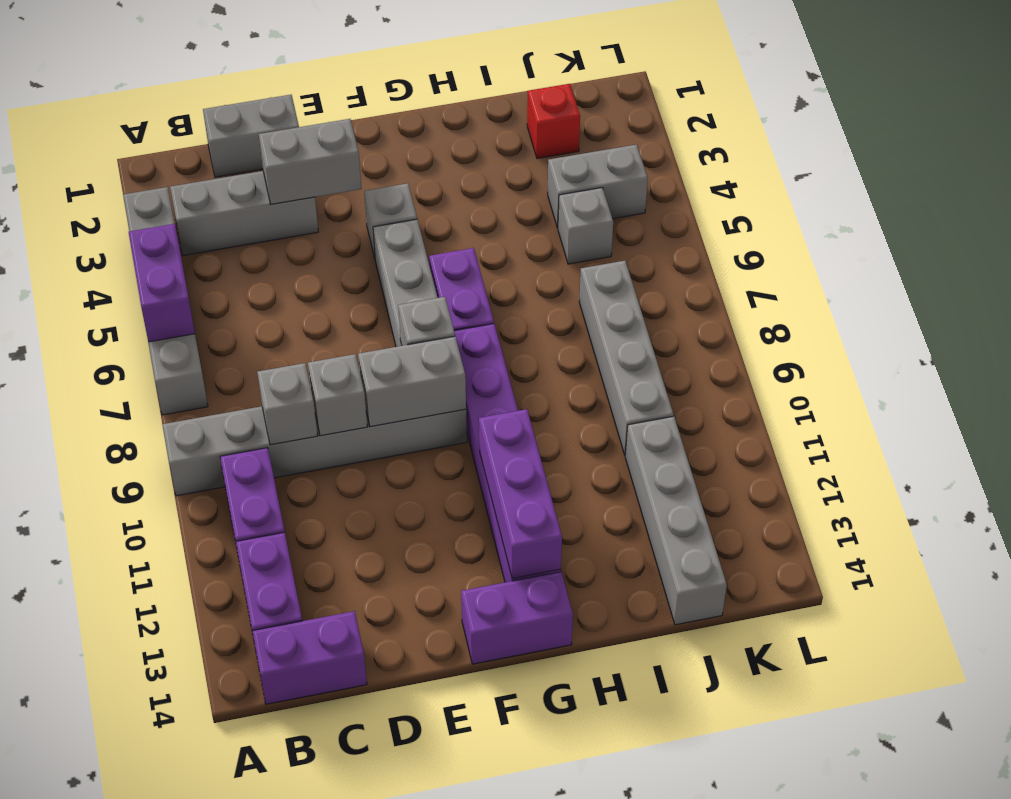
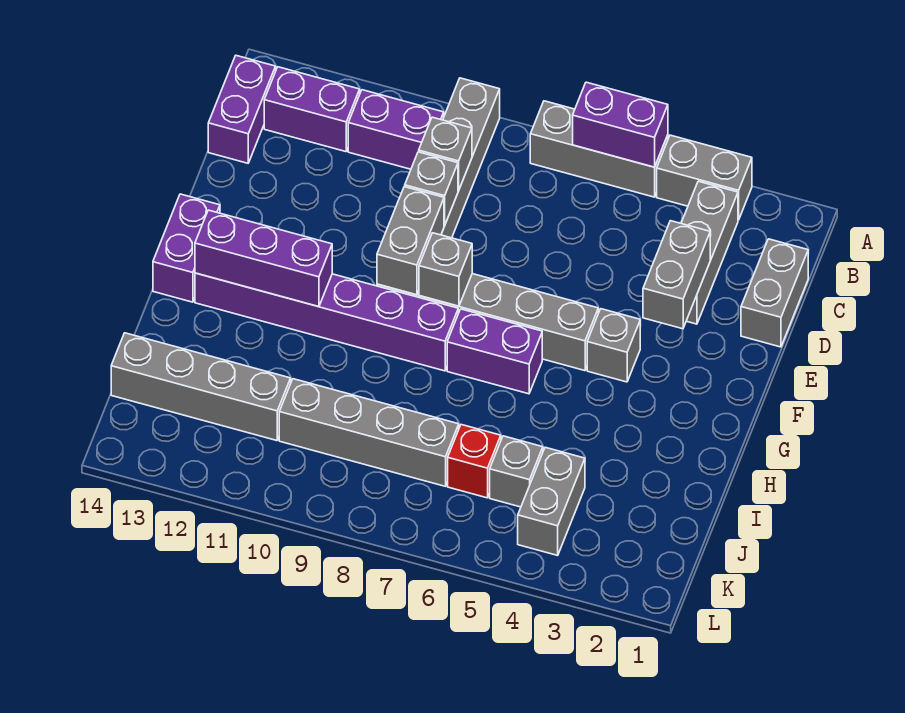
red brick J2 level 1 -> red brick J6 level 1

